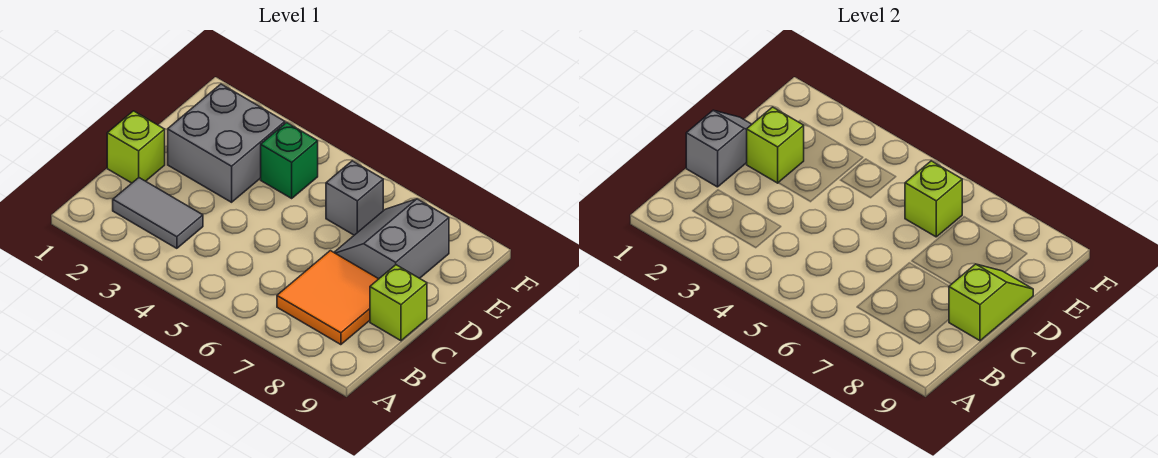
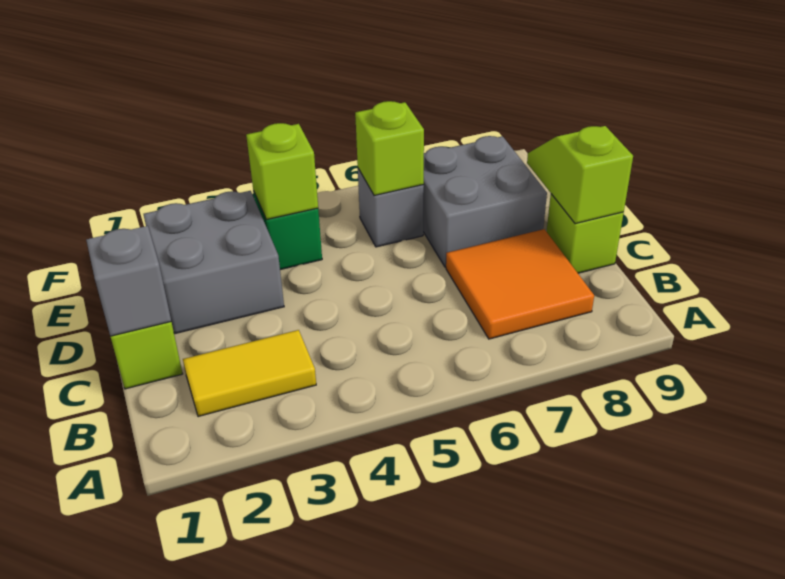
grey tile B2:B3 level 1 -> yellow tile B2:B3 level 1
lime brick D2 level 2 -> lime brick E4 level 2
grey slope D7:E8 level 1 top 8 -> grey brick D7:E8 level 1

